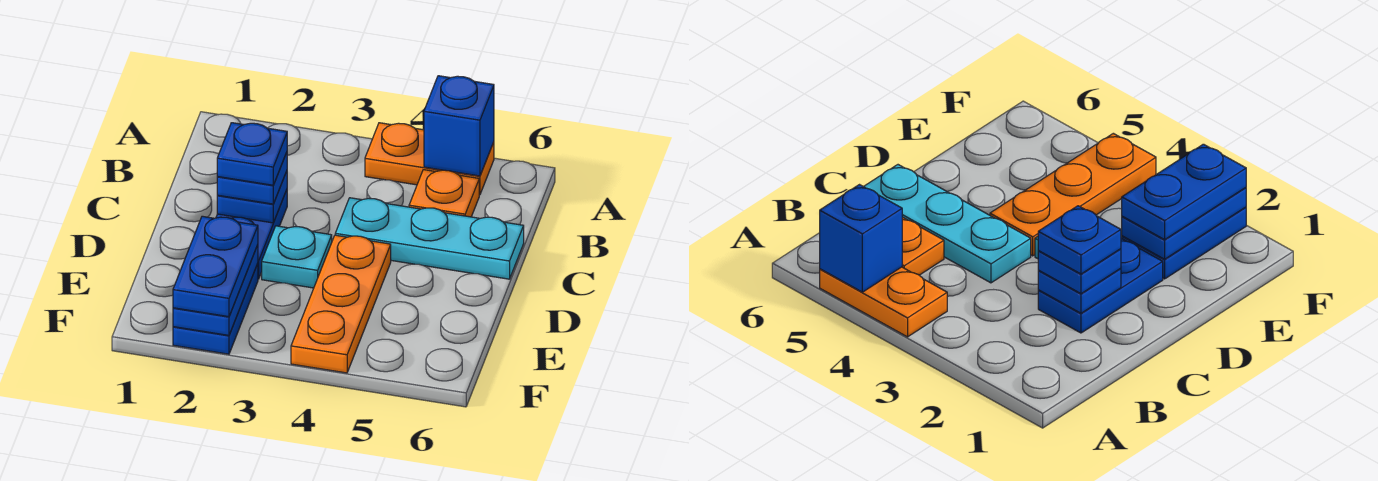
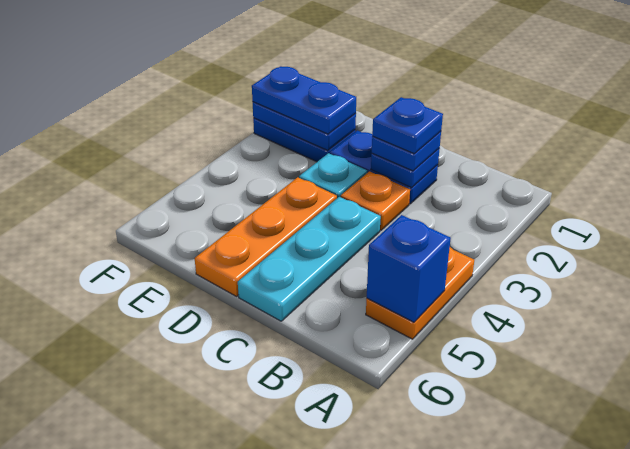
orange plate B5 level 1 -> orange plate C3 level 1
orange plate D4:F4 level 1 -> orange plate D4:D6 level 1

